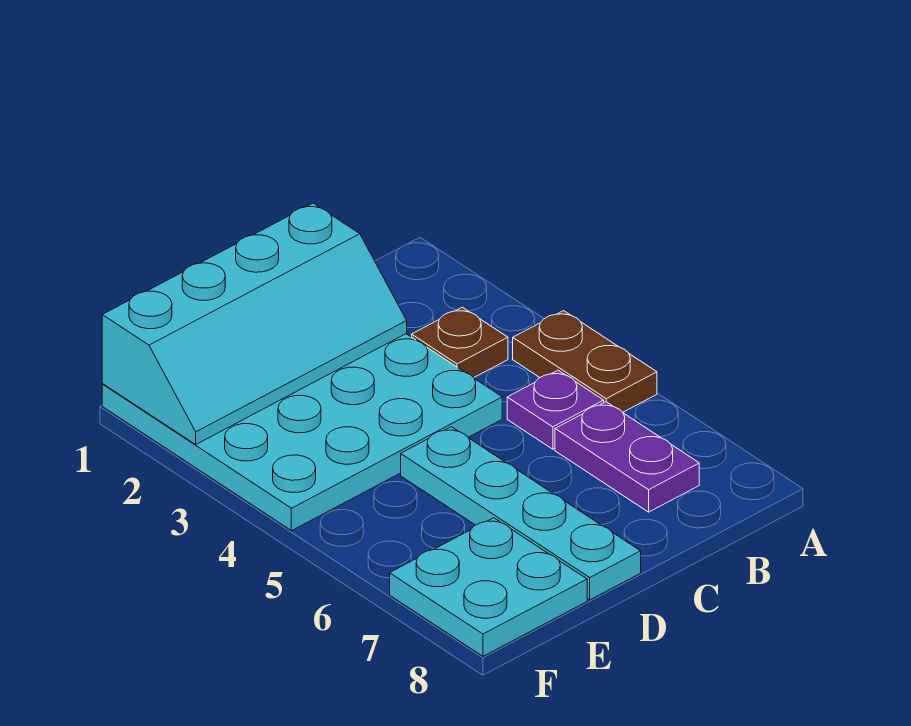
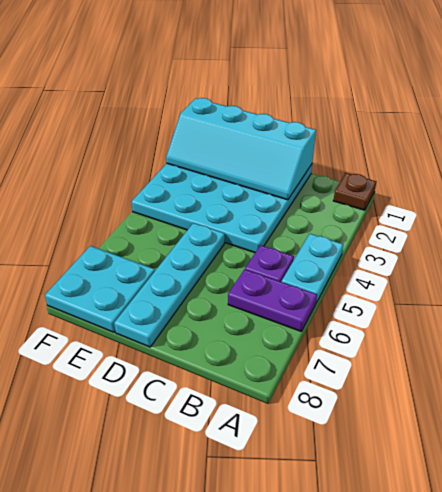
brown plate A4:A5 level 1 -> cyan plate A4:A5 level 1
brown plate B3 level 1 -> brown plate A1 level 1
purple plate B6:B7 level 1 -> purple plate A6:B6 level 1

